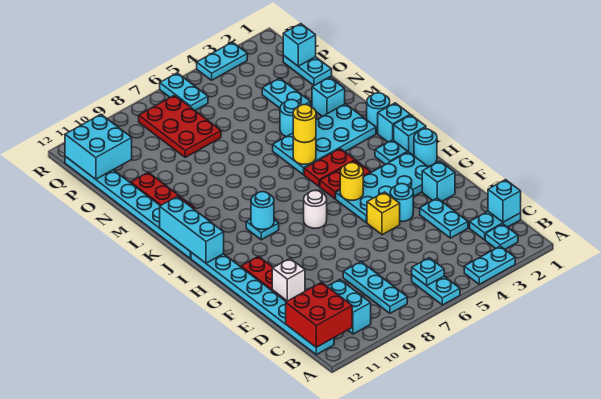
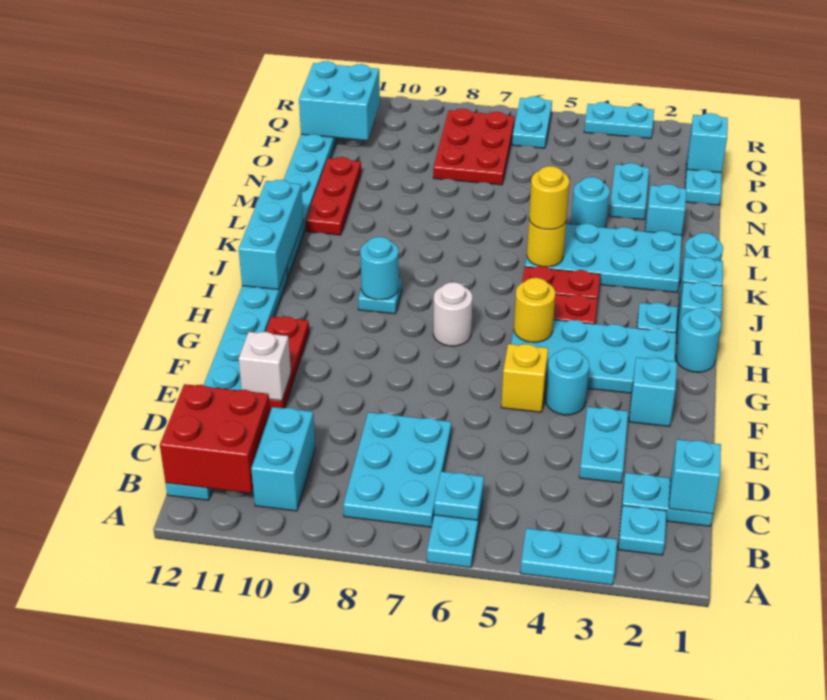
cyan plate B8:D8 level 1 -> cyan plate B7:D8 level 1

